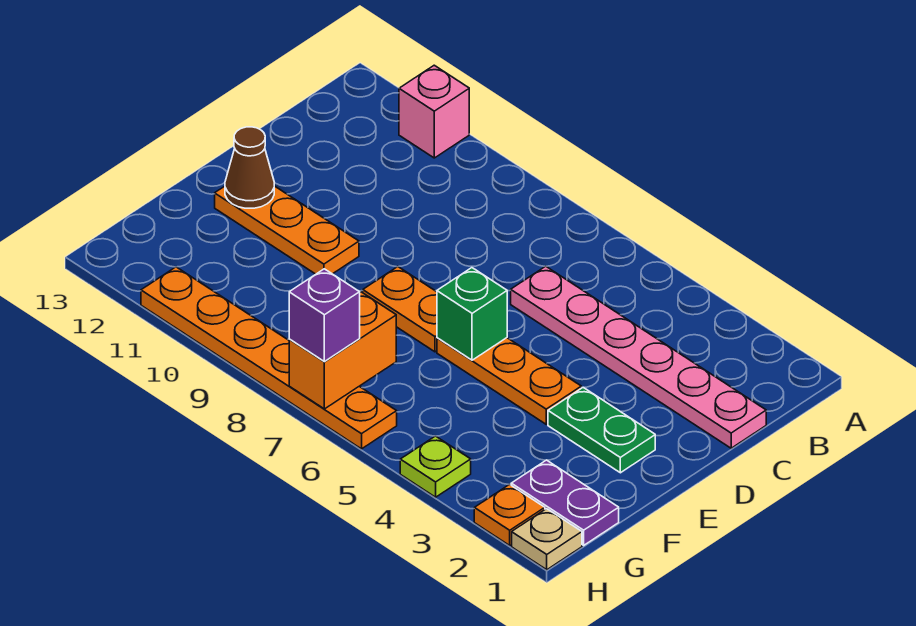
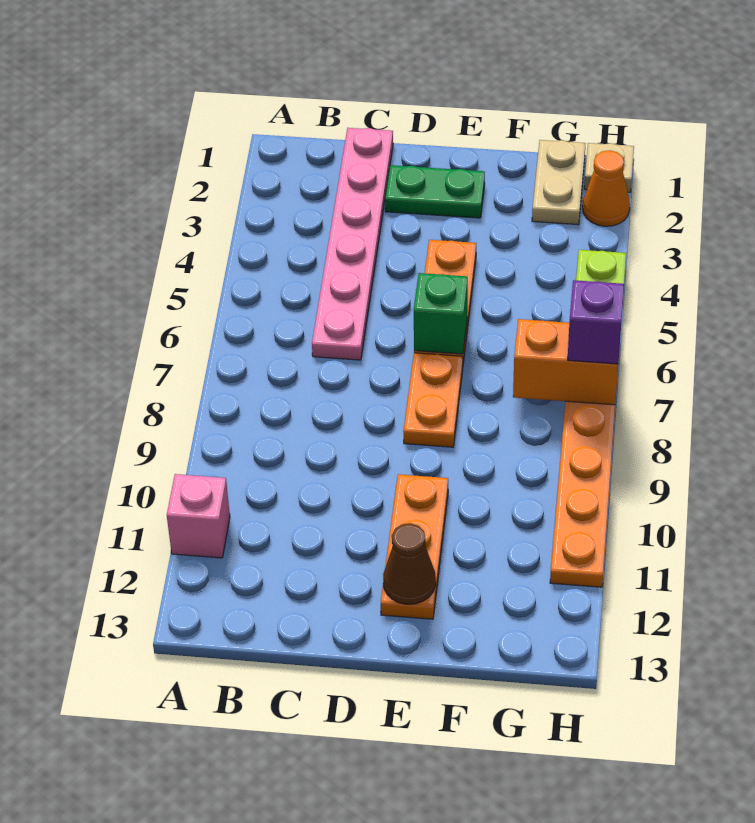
green plate E2:E3 level 1 -> green plate D2:E2 level 1
purple plate G1:G2 level 1 -> tan plate G1:G2 level 1
orange plate H2 level 1 -> orange cone H2 level 1

